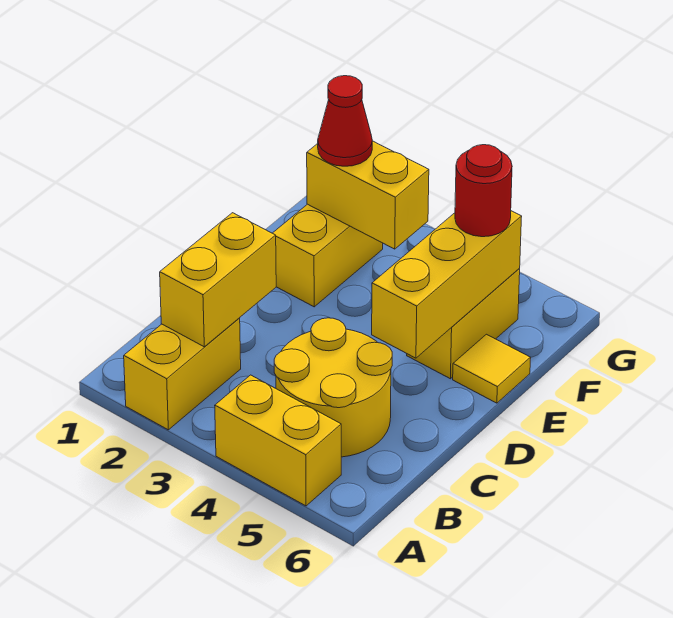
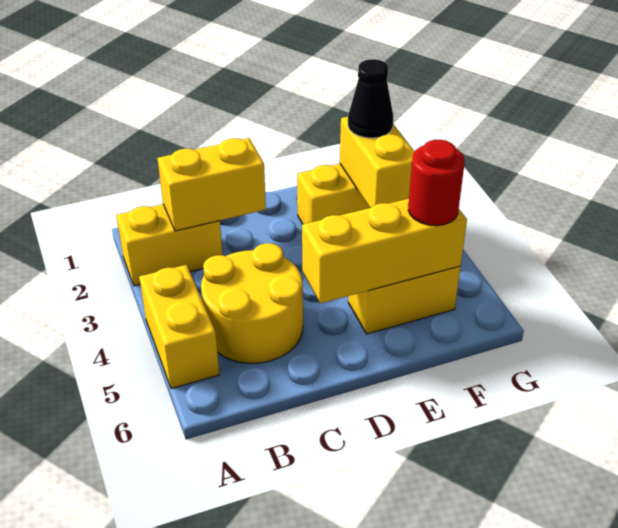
yellow tile E6 level 1 -> none
red cone F2 level 3 -> black cone F2 level 3

